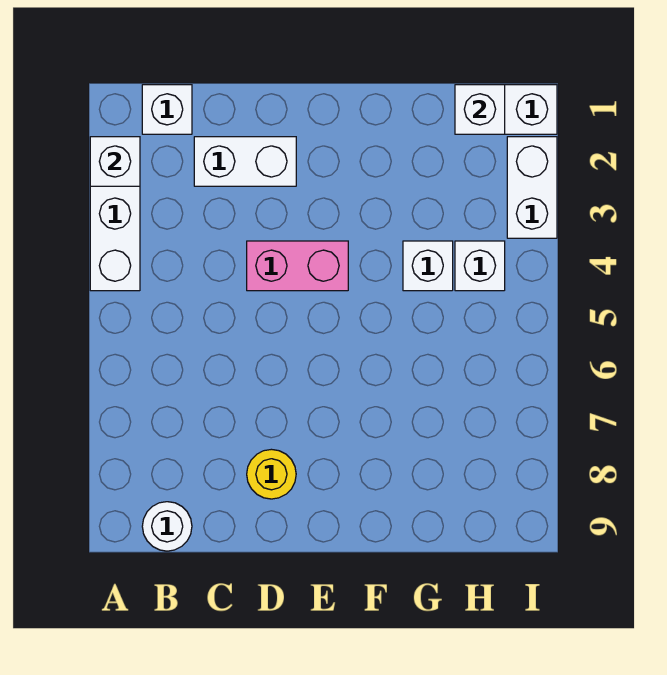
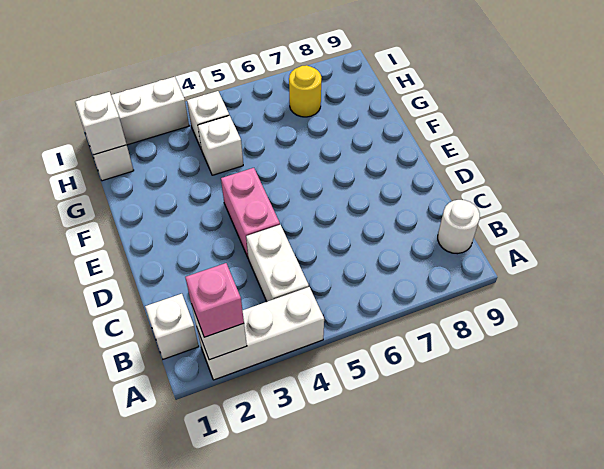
none -> pink brick A2 level 3
white brick C2:D2 level 1 -> white brick B4:C4 level 1
yellow round brick D8 level 1 -> yellow round brick H7 level 1

